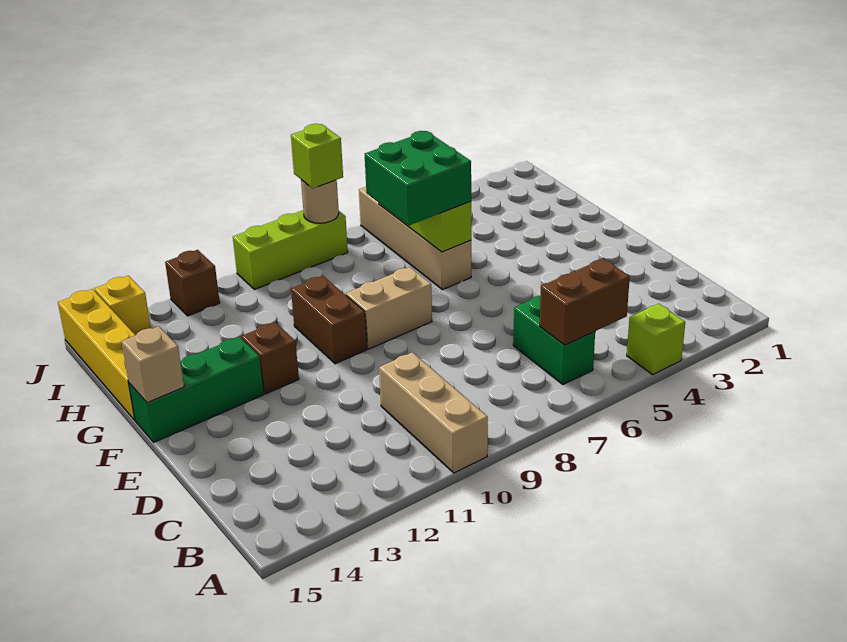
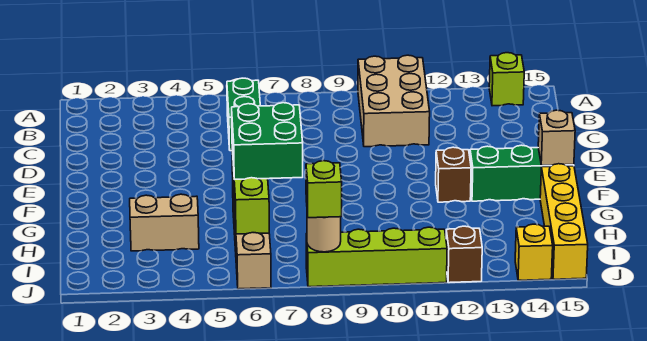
lime brick A4 level 1 -> lime brick A14 level 1
tan brick A10:C10 level 1 -> tan brick A10:C11 level 1
brown brick B5:B6 level 2 -> none
tan brick F8:F9 level 1 -> tan brick H3:H4 level 1
brown brick F10:G10 level 1 -> none
lime brick J8:J10 level 1 -> lime brick J8:J11 level 1

